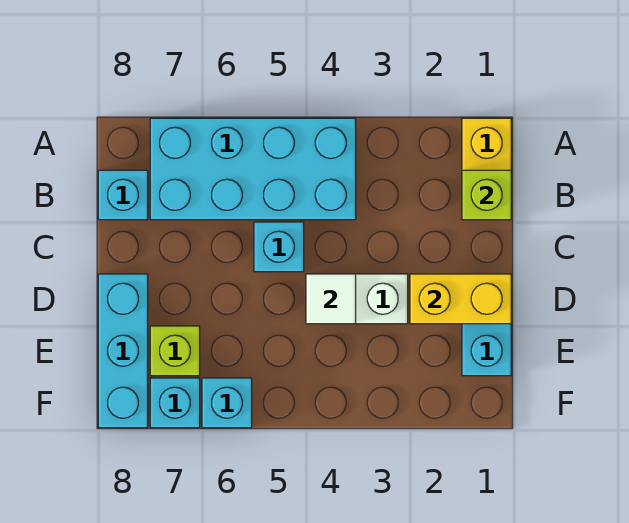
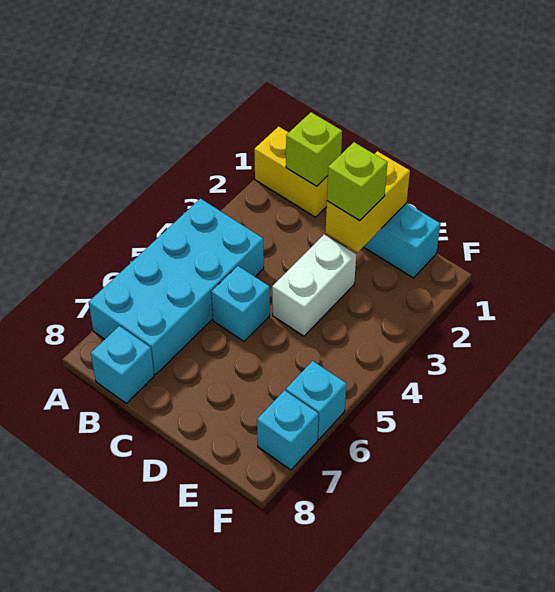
white tile D4 level 2 -> none
cyan brick D8:F8 level 1 -> none
lime brick E7 level 1 -> lime brick D2 level 3

